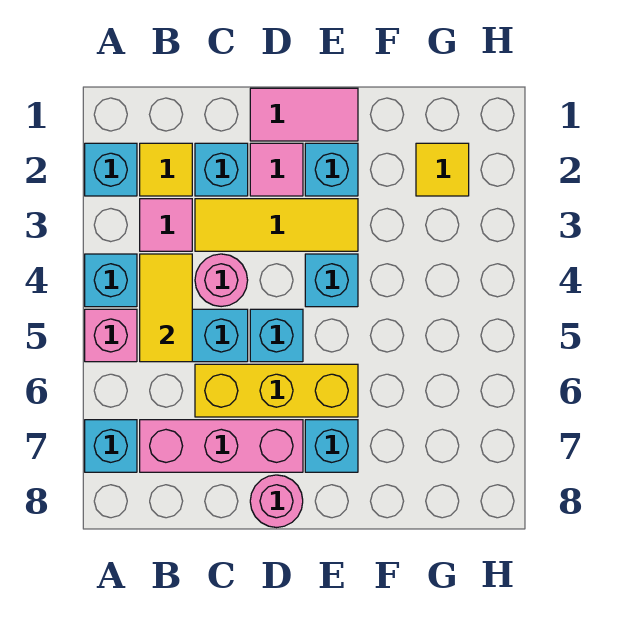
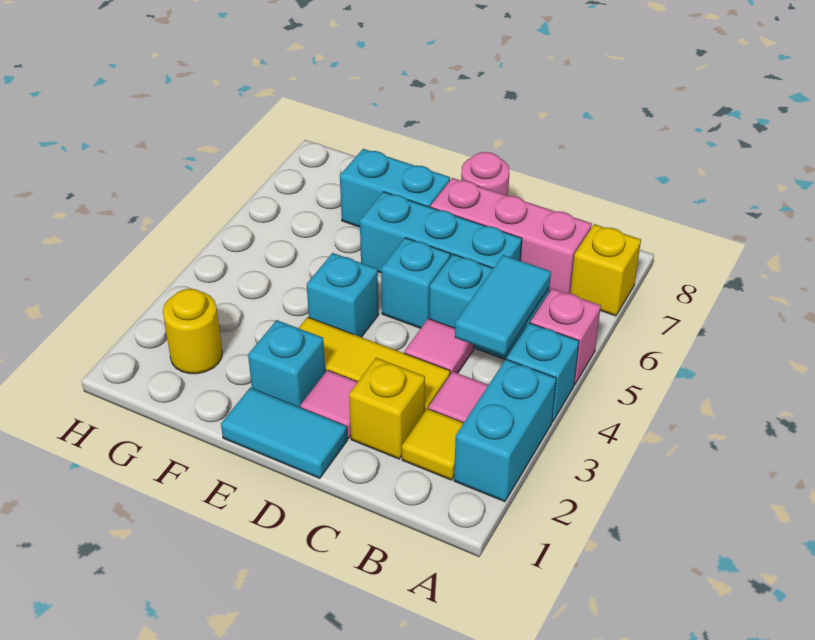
cyan brick A2 level 1 -> cyan brick A2:A3 level 1
cyan brick A7 level 1 -> yellow brick A7 level 1
yellow tile B4:B5 level 2 -> cyan tile B4:B5 level 2
cyan brick C2 level 1 -> yellow brick C2 level 1
pink round brick C4 level 1 -> pink tile C4 level 1
yellow brick C6:E6 level 1 -> cyan brick C6:E6 level 1
pink tile D1:E1 level 1 -> cyan tile D1:E1 level 1
cyan brick E7 level 1 -> cyan brick E7:F7 level 1
yellow tile G2 level 1 -> yellow round brick G2 level 1

